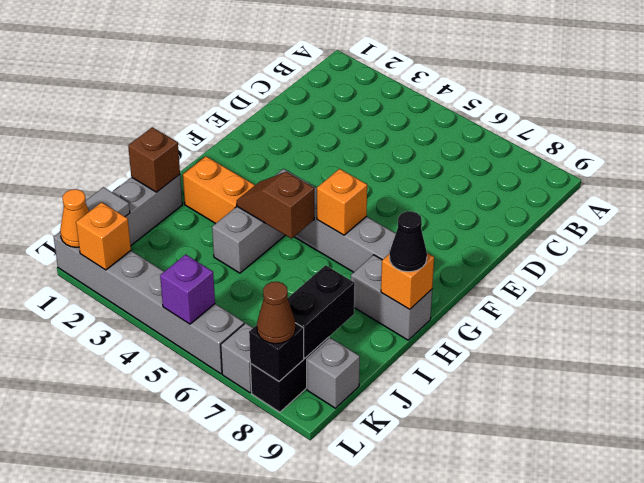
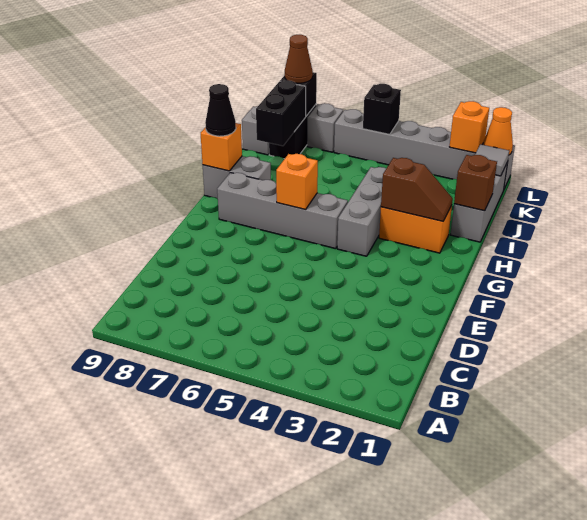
brown slope H4:H5 level 2 top 5 -> brown slope H2:H3 level 2 top 3
purple brick L5 level 2 -> black brick L5 level 2

